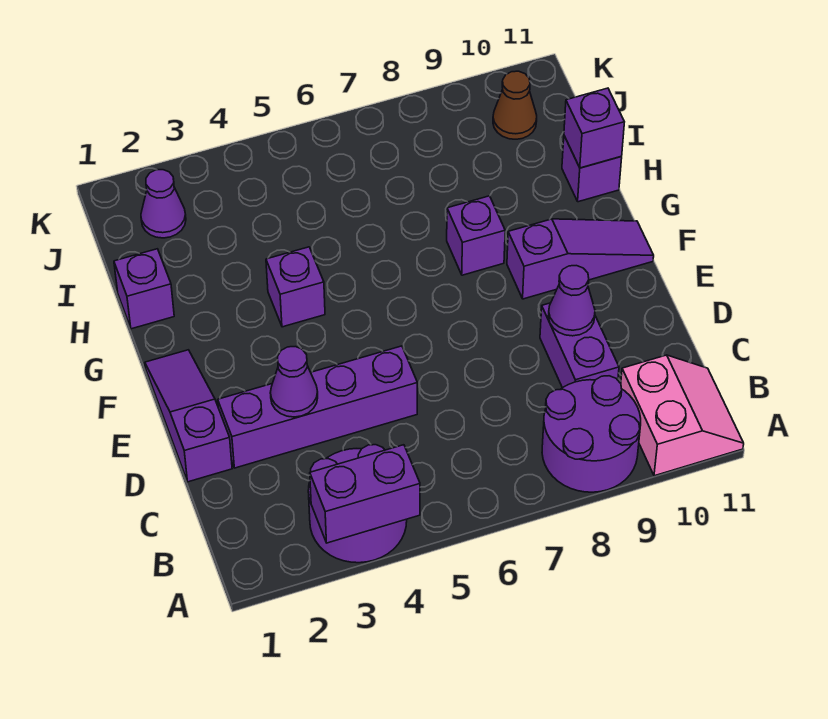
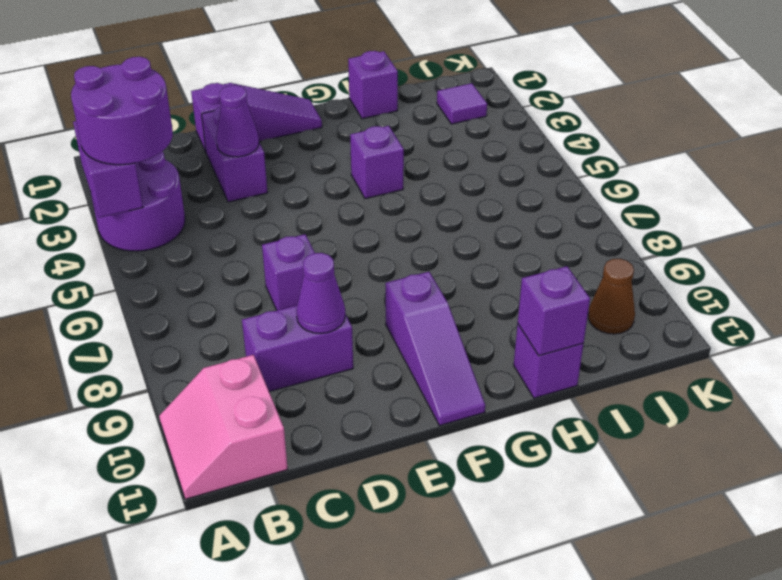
purple round brick A8:B9 level 1 -> purple round brick A3:B4 level 3
pink slope A10:B11 level 1 top 10 -> pink slope A10:B11 level 1 top B
purple brick D2:D5 level 1 -> purple brick D2:D3 level 1
purple brick G8 level 1 -> purple brick D7 level 1
purple cone J2 level 1 -> purple tile J2 level 1

